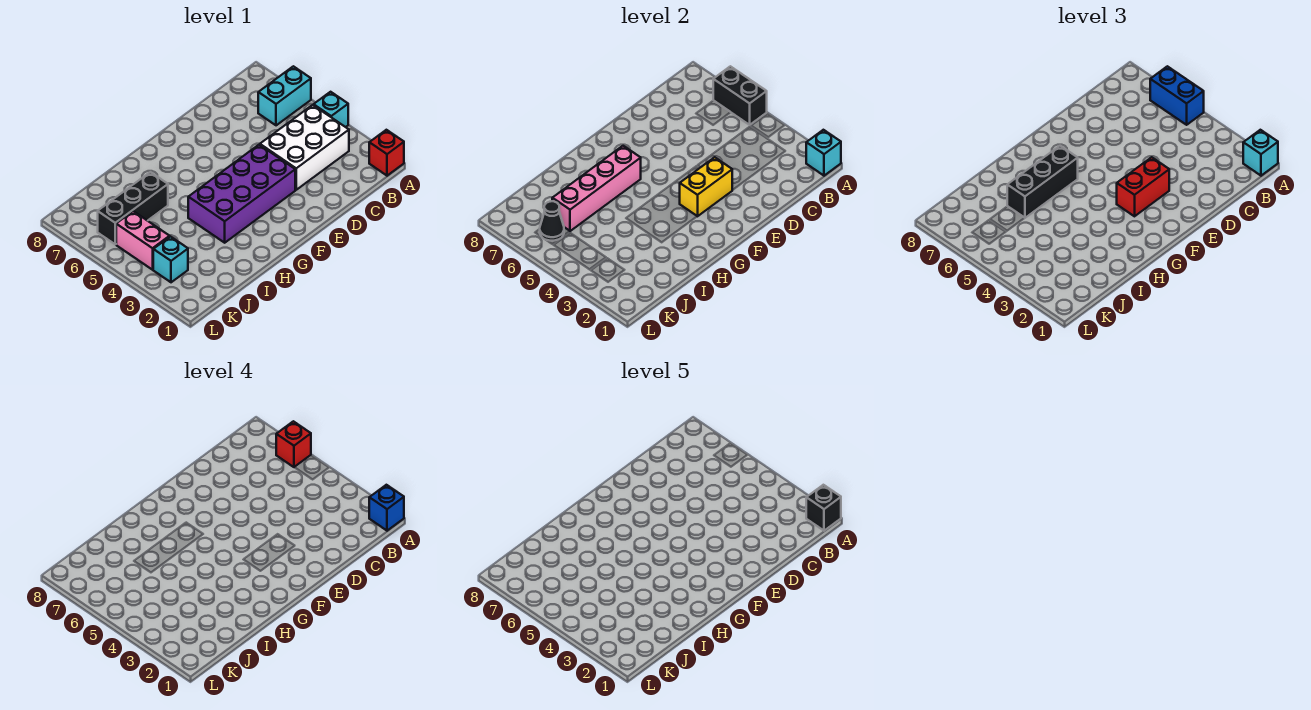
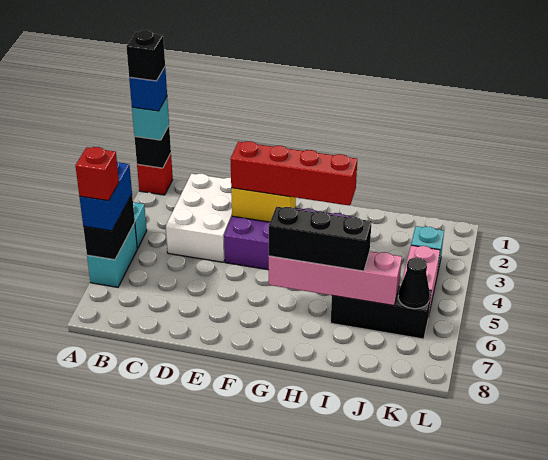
cyan brick A1 level 2 -> black brick A1 level 2
cyan brick A6:B6 level 1 -> cyan brick A5:A6 level 1
white brick B3:D4 level 1 -> white brick C2:D4 level 1
red brick E3:F3 level 3 -> red brick E3:H3 level 3

